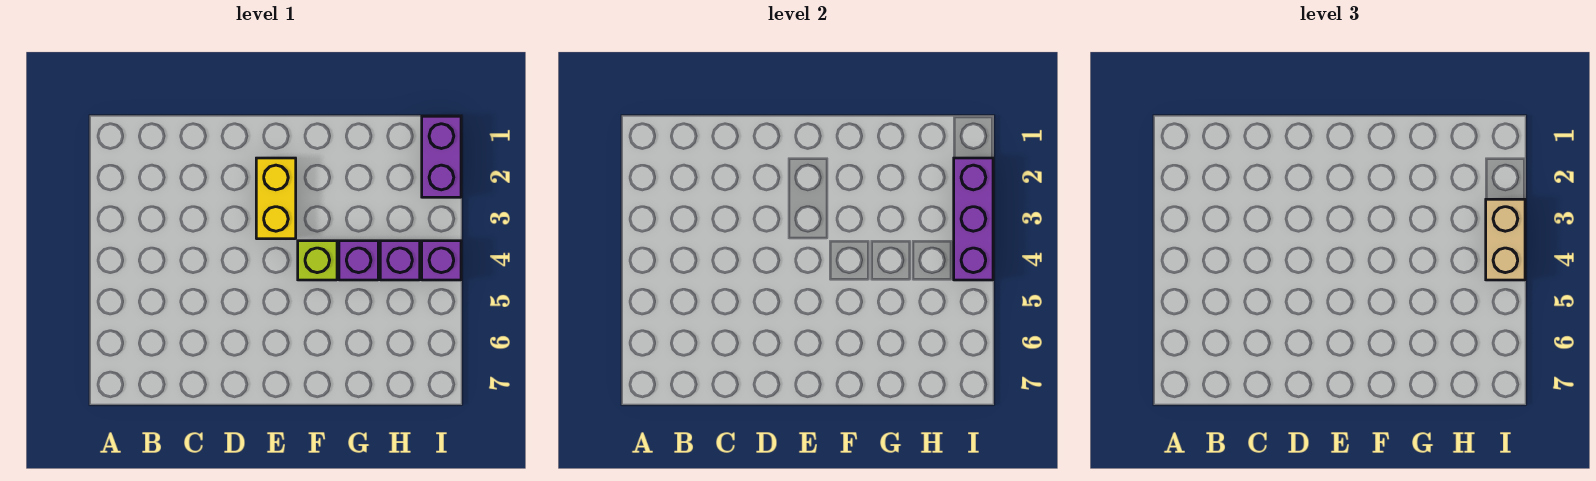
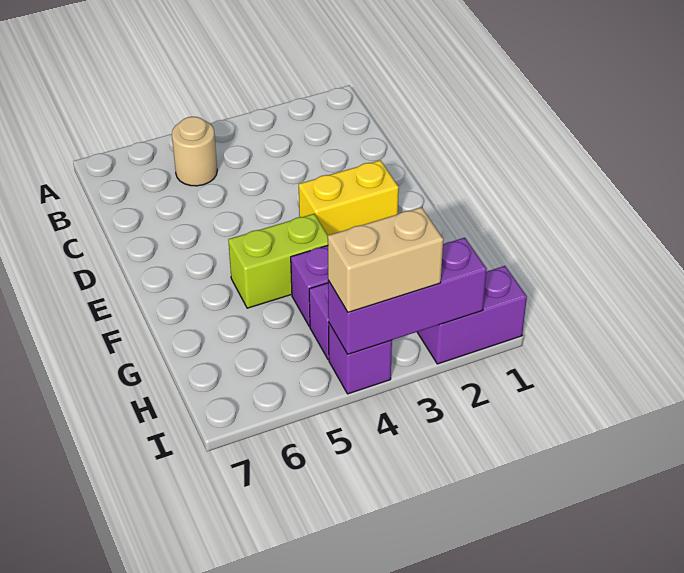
none -> tan round brick B5 level 1
lime brick F4 level 1 -> lime brick F4:F5 level 1

